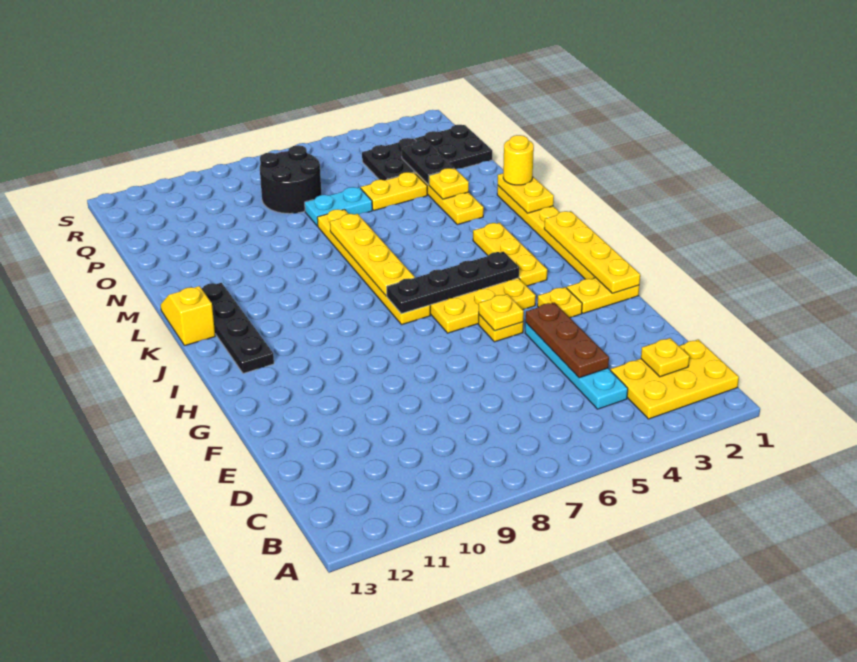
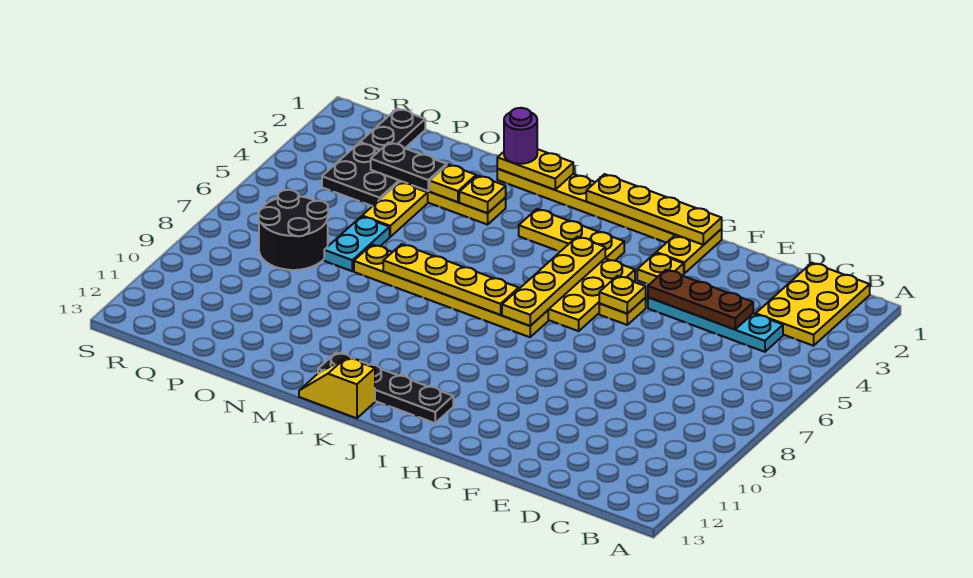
yellow plate C2 level 2 -> yellow plate M3 level 2
black plate I4:I7 level 2 -> yellow plate I4:I7 level 2
yellow round brick M1 level 3 -> purple round brick M1 level 3
black plate P1:Q2 level 1 -> black plate Q1:Q2 level 1

